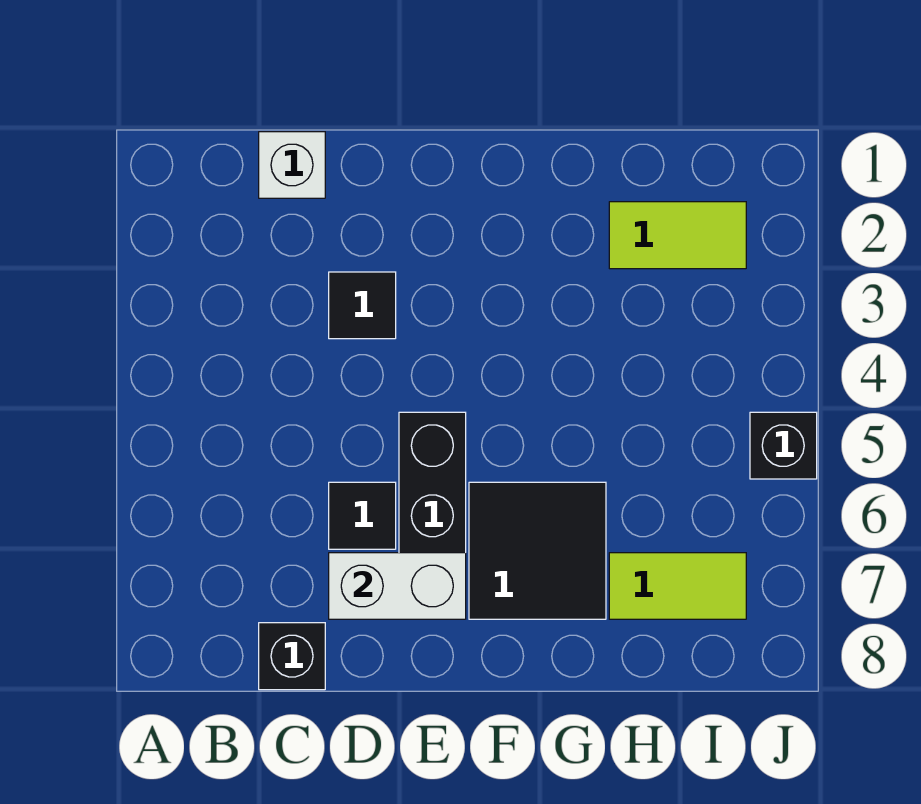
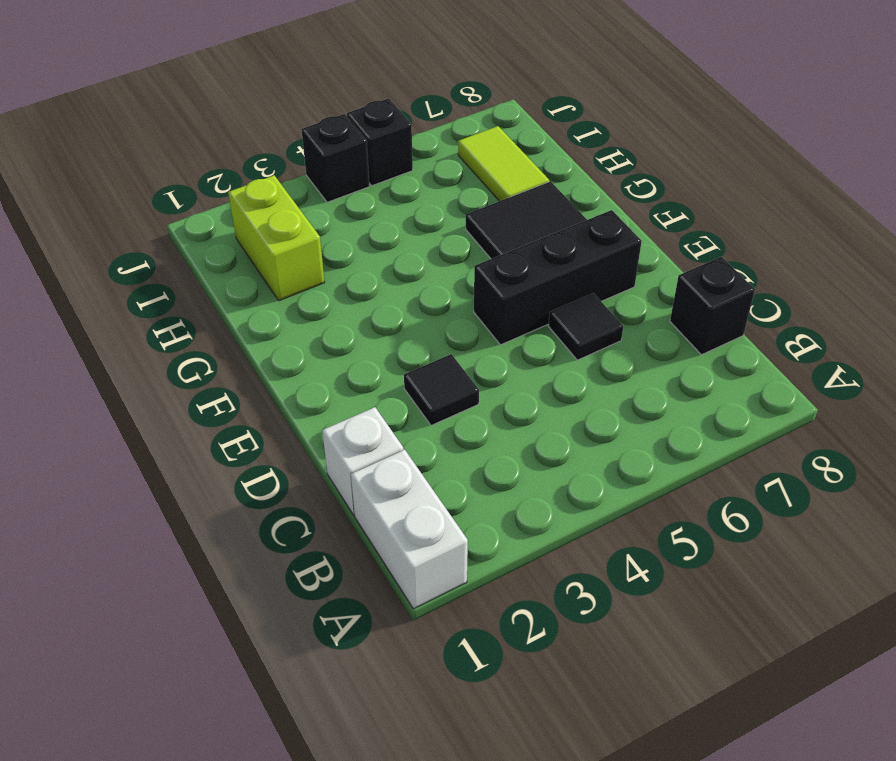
white brick D7:E7 level 2 -> white brick A1:B1 level 1
lime tile H2:I2 level 1 -> lime brick H2:I2 level 1
none -> black brick J4 level 1

